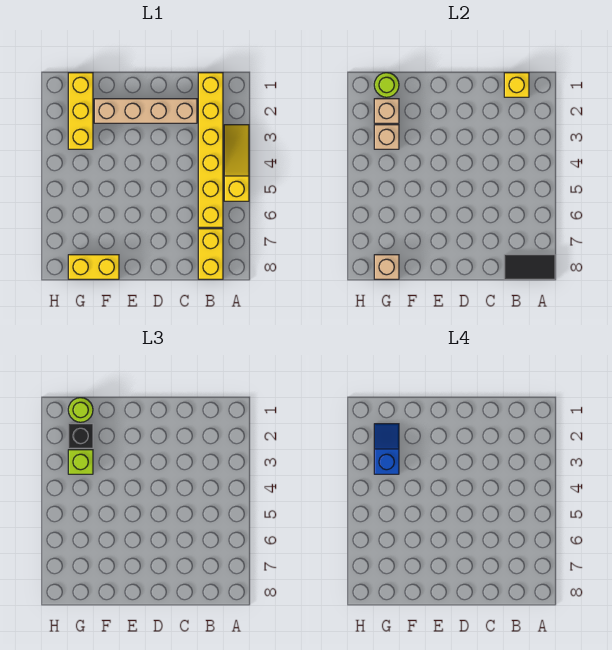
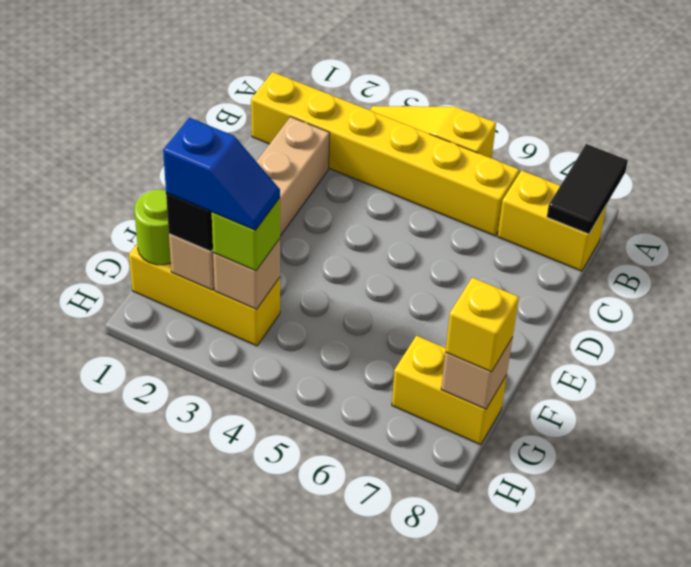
yellow brick B1 level 2 -> yellow brick G8 level 3
yellow brick F8:G8 level 1 -> yellow brick G7:G8 level 1
lime round brick G1 level 3 -> none
blue slope G2:G3 level 4 top 3 -> blue slope G2:G3 level 4 top 2

